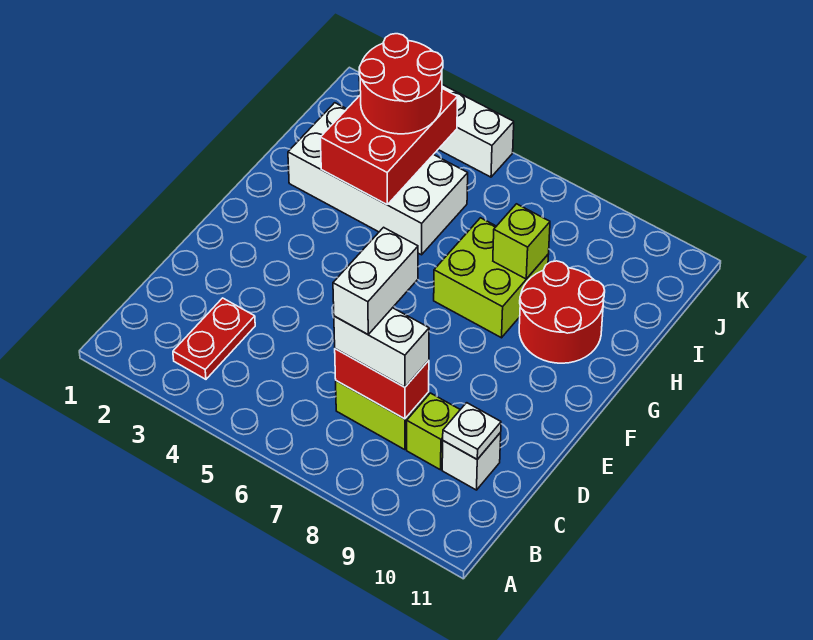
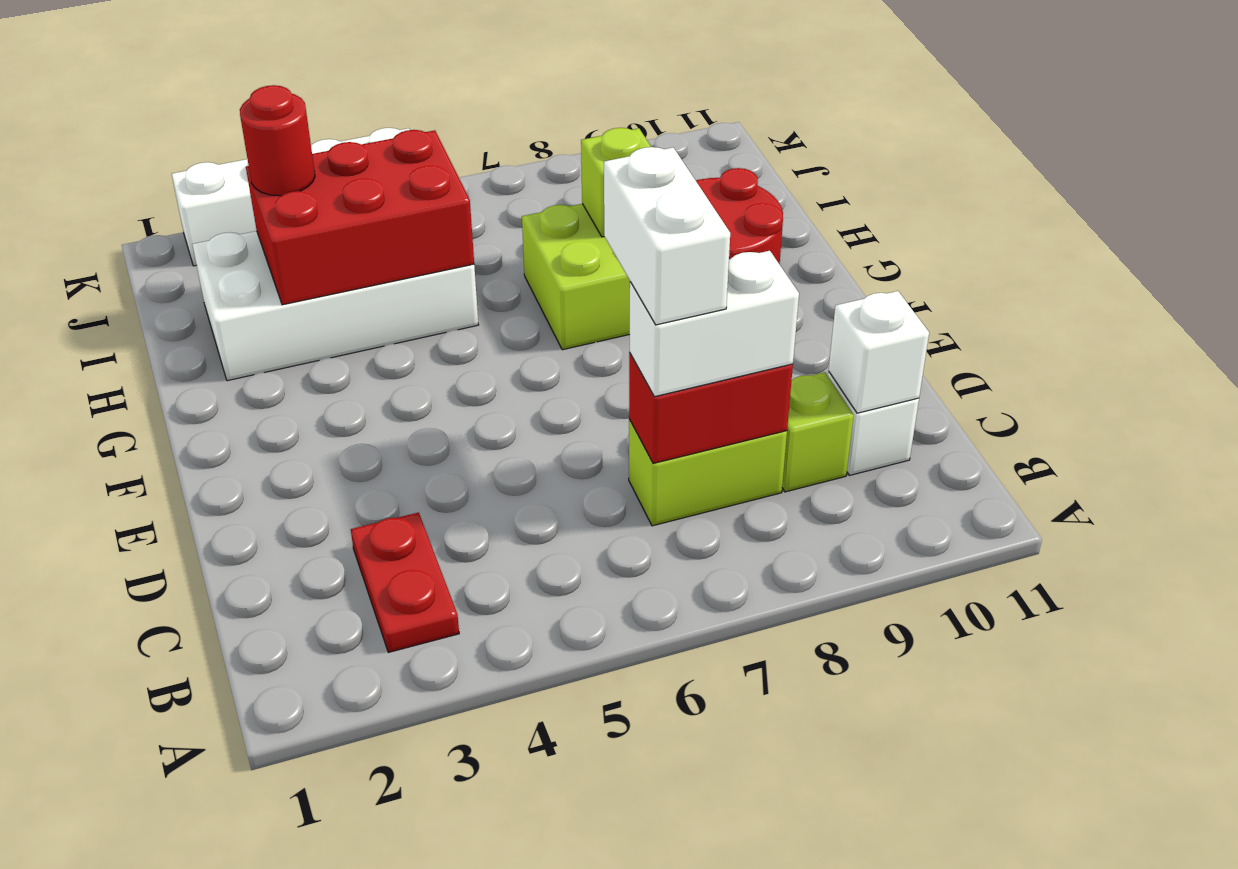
white plate C10 level 2 -> white brick C10 level 2
red brick H3:J4 level 2 -> red brick H3:I5 level 2
red round brick I3:J4 level 3 -> red round brick I3 level 3

